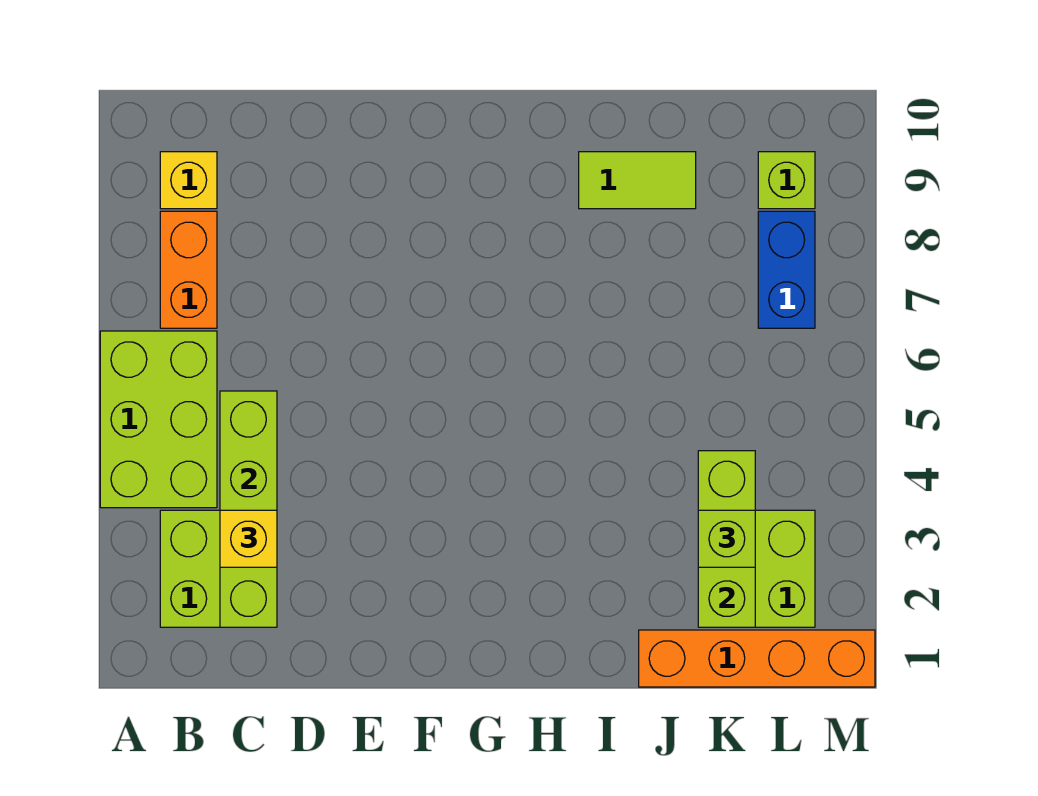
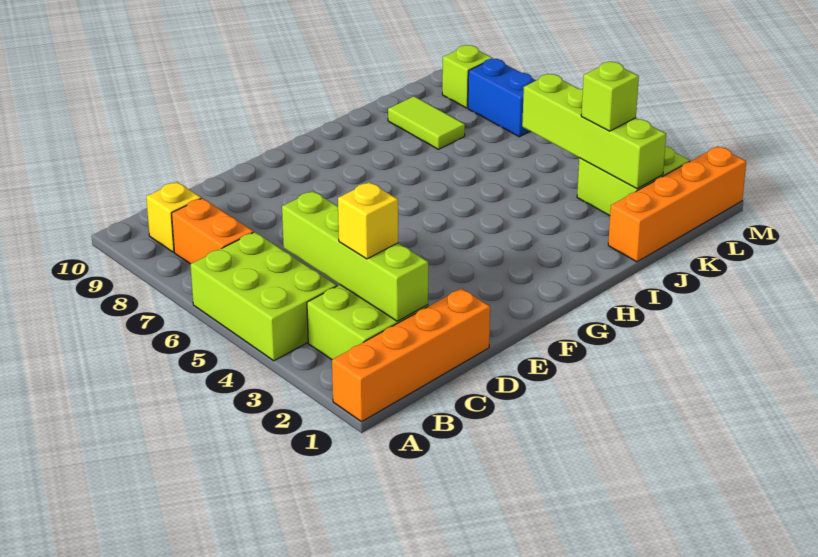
none -> orange brick A1:D1 level 1
lime tile I9:J9 level 1 -> lime tile J8:J9 level 1
lime brick K2:K4 level 2 -> lime brick K2:K5 level 2

